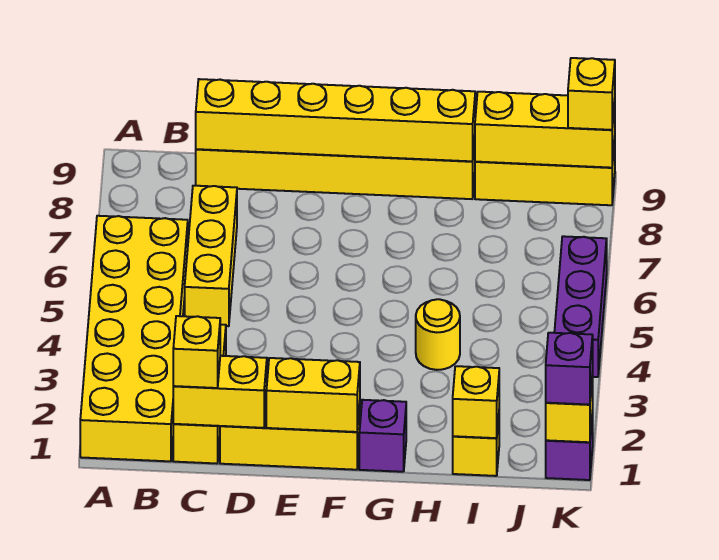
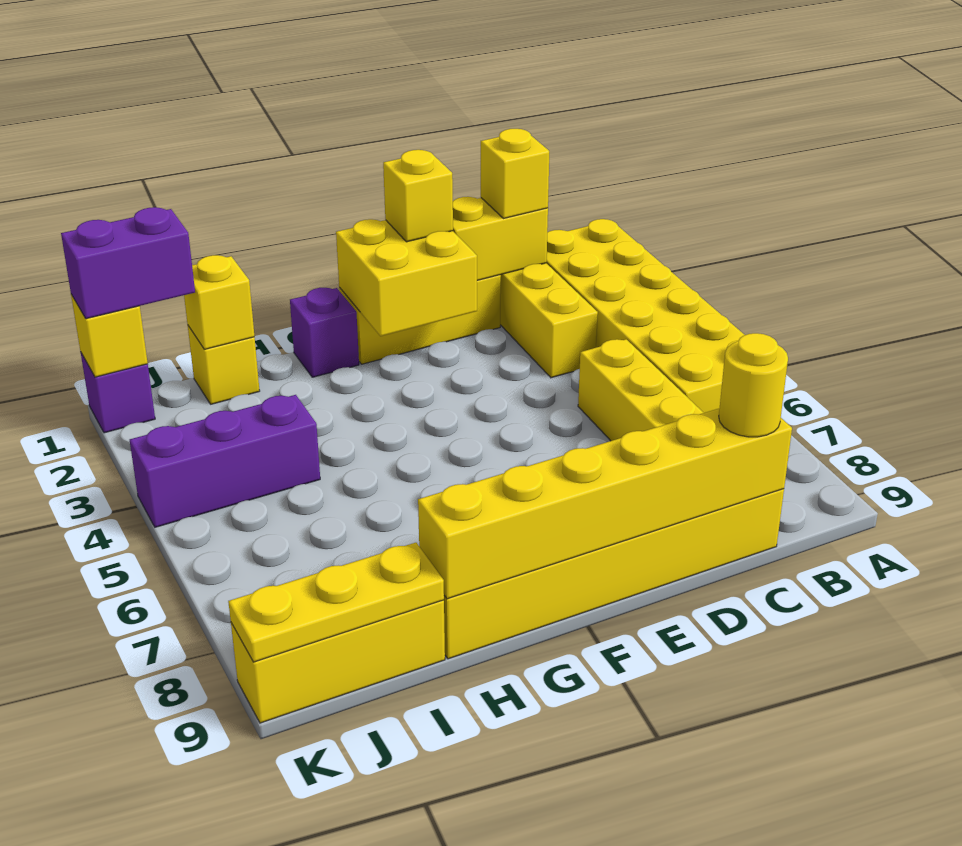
yellow brick E1:F1 level 2 -> yellow brick E1:F2 level 2
yellow round brick H4 level 1 -> yellow round brick C9 level 3
yellow brick I9:K9 level 2 -> yellow plate I9:K9 level 2
purple brick K1 level 3 -> purple brick J1:K1 level 3
purple brick K4:K6 level 1 -> purple brick I4:K4 level 1
yellow brick K9 level 3 -> yellow brick E1 level 3

